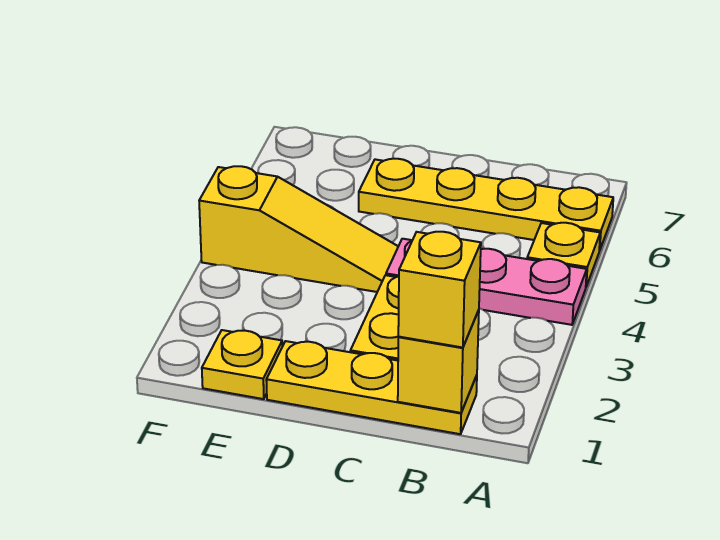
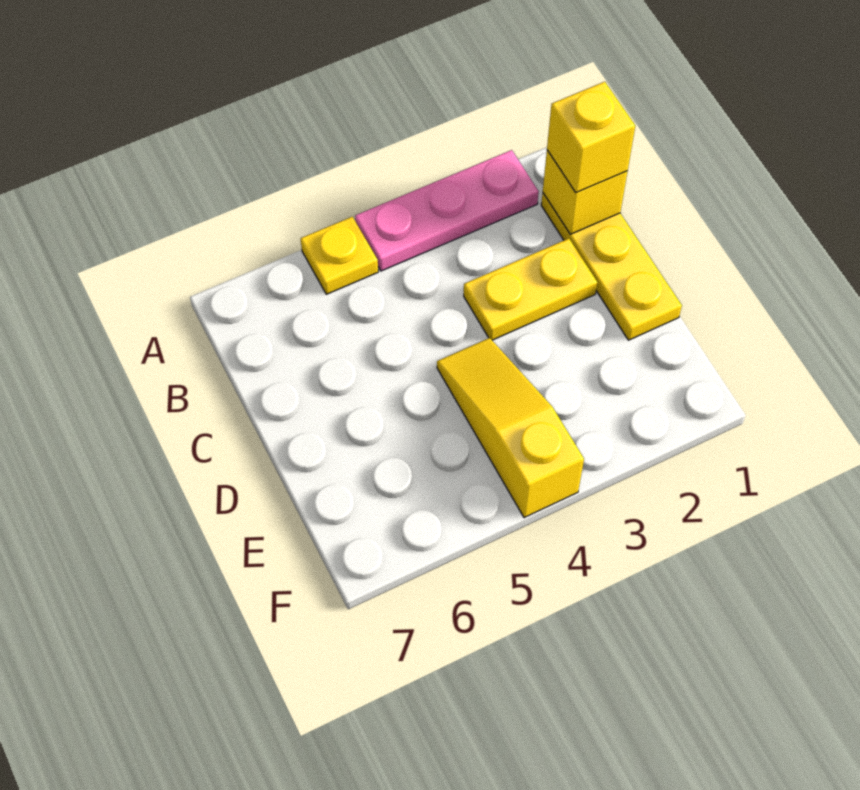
pink plate A4:C4 level 1 -> pink plate A2:A4 level 1
yellow plate A6:D6 level 1 -> none
yellow plate E1 level 1 -> none

